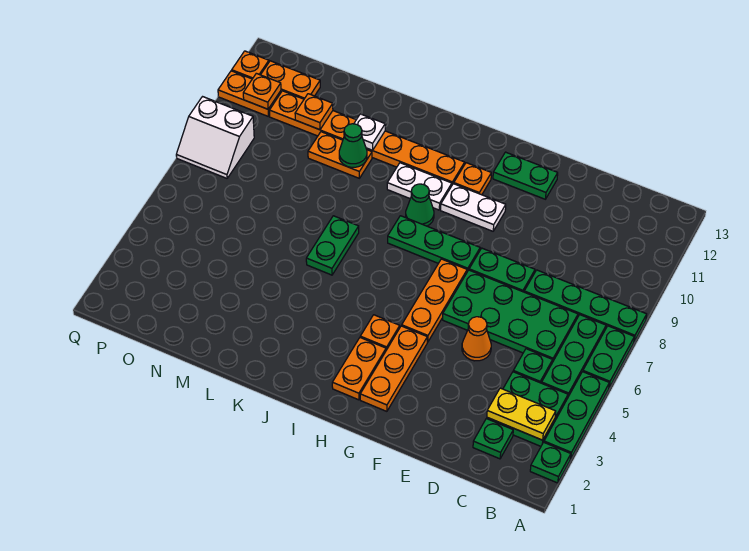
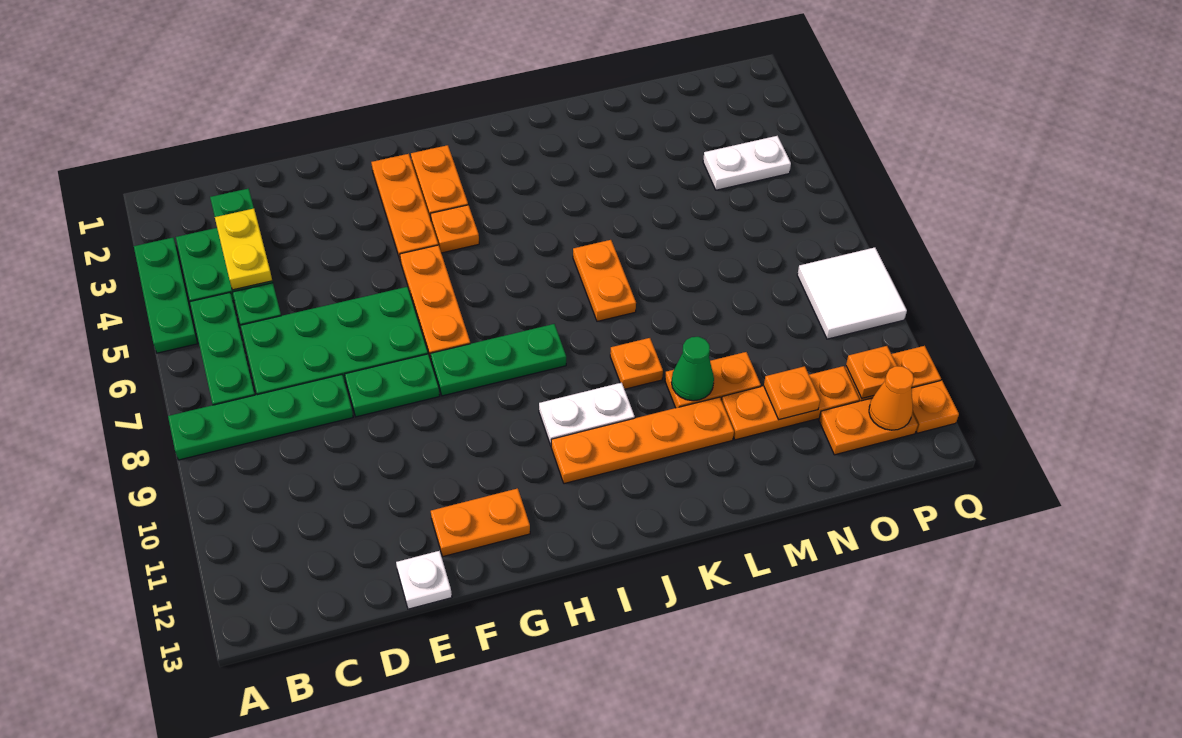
green plate A2 level 1 -> none
green plate A6:A7 level 1 -> none
yellow plate B3:C3 level 2 -> yellow plate C3:C4 level 2
orange cone E5 level 1 -> orange cone P12 level 2
green plate F12:G12 level 1 -> orange plate F12:G12 level 1
white plate G10:H10 level 1 -> white plate O4:P4 level 1
orange plate H11 level 1 -> orange plate K9 level 1
green cone I9 level 1 -> none
green plate K6:K7 level 1 -> orange plate K6:K7 level 1
white plate L11 level 2 -> white plate E13 level 1
white slope P8:Q9 level 1 top 9 -> white tile P8:Q9 level 1

